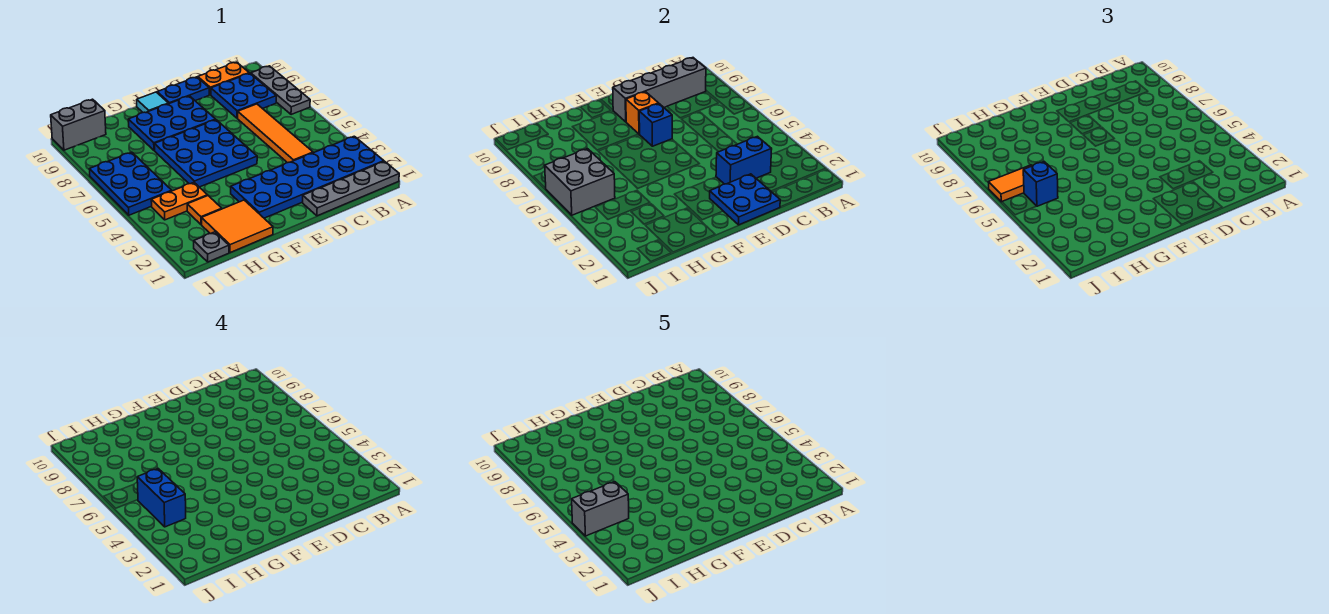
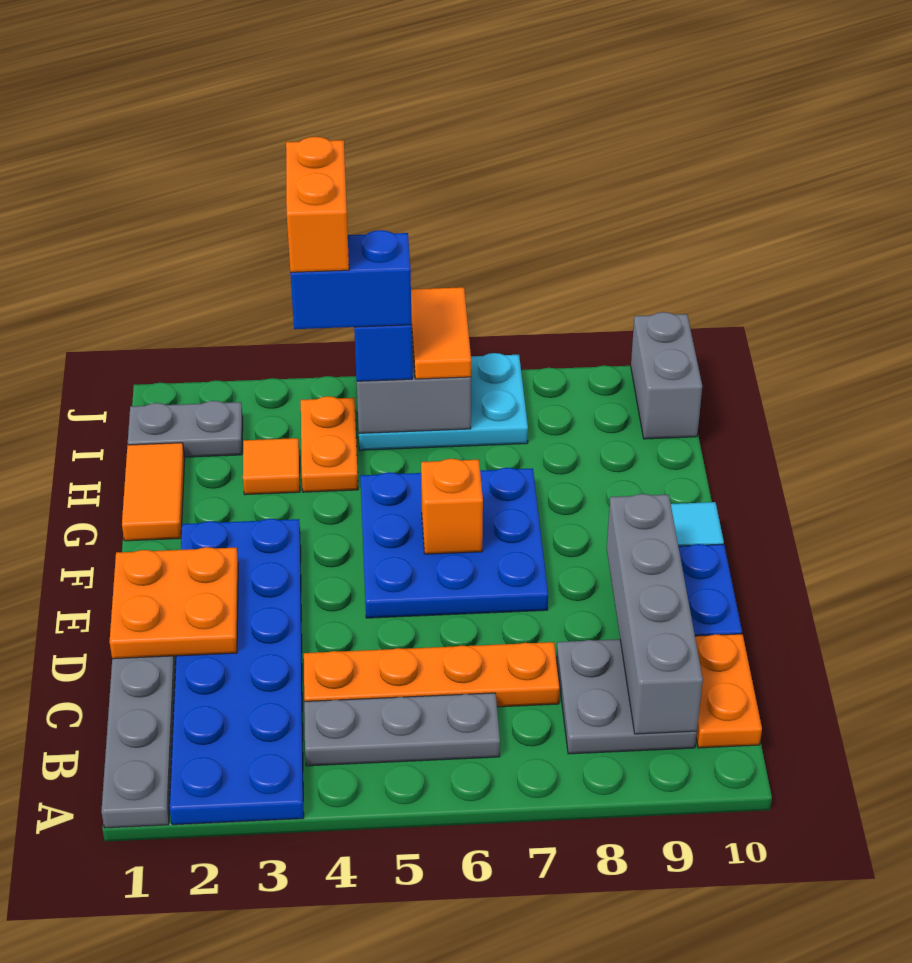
grey plate A7:A9 level 1 -> grey plate B4:B6 level 1
blue plate B8:C9 level 1 -> grey plate B8:C9 level 1
blue brick C3:D3 level 2 -> none
orange tile C4:C7 level 1 -> orange plate C4:C7 level 1
blue plate D1:E2 level 2 -> orange plate D1:E2 level 2
blue brick E7 level 2 -> none
blue plate E8:G9 level 1 -> none
orange brick E8 level 2 -> orange brick F6 level 2
orange tile G1:H2 level 1 -> orange tile G1:H1 level 1
grey plate I1 level 1 -> grey plate I1:I2 level 1
grey brick I4:J4 level 5 -> orange brick I4:J4 level 5
blue plate I5:J7 level 1 -> cyan plate I5:J7 level 1

